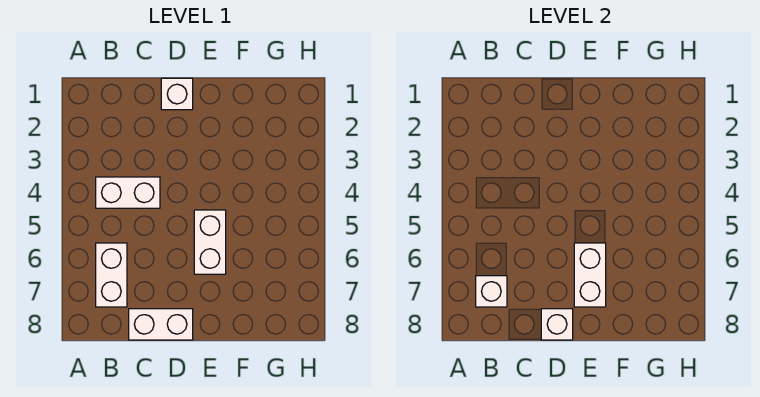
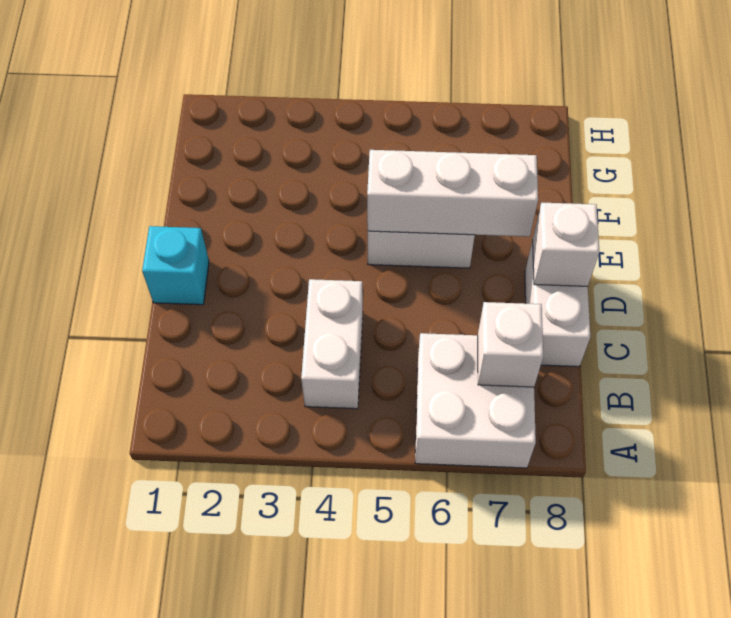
white brick B6:B7 level 1 -> white brick A6:B7 level 1
white brick D1 level 1 -> cyan brick D1 level 1
white brick E6:E7 level 2 -> white brick E5:E7 level 2

